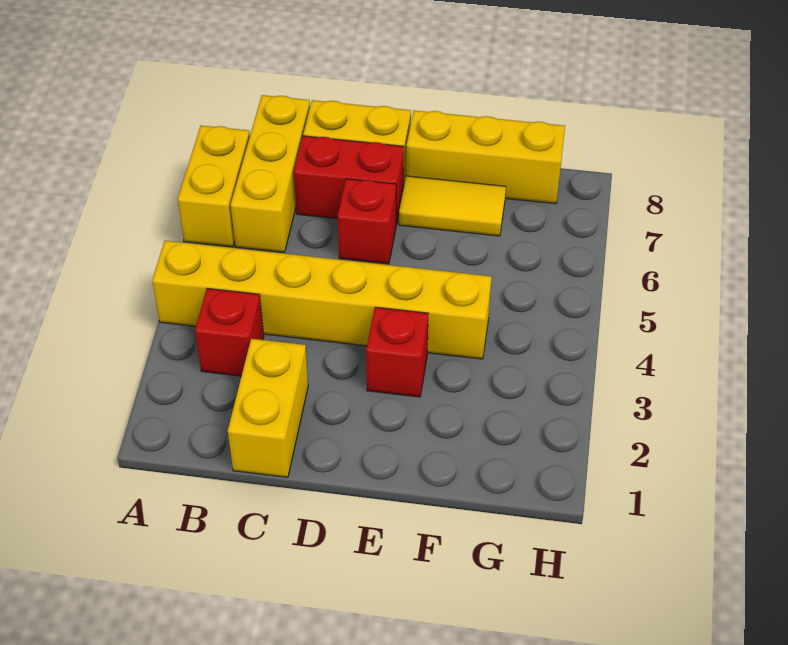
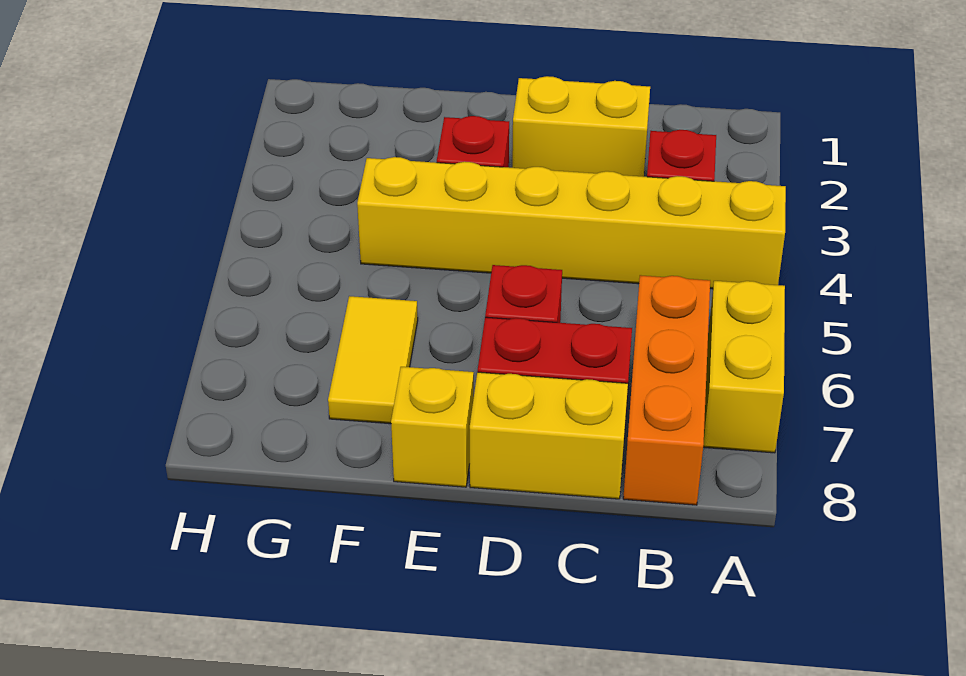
yellow brick B6:B8 level 1 -> orange brick B6:B8 level 1
yellow brick C1:C2 level 1 -> yellow brick C2:D2 level 1
yellow tile E7:F7 level 1 -> yellow tile F6:F7 level 1
yellow brick E8:G8 level 1 -> yellow brick E8 level 1

